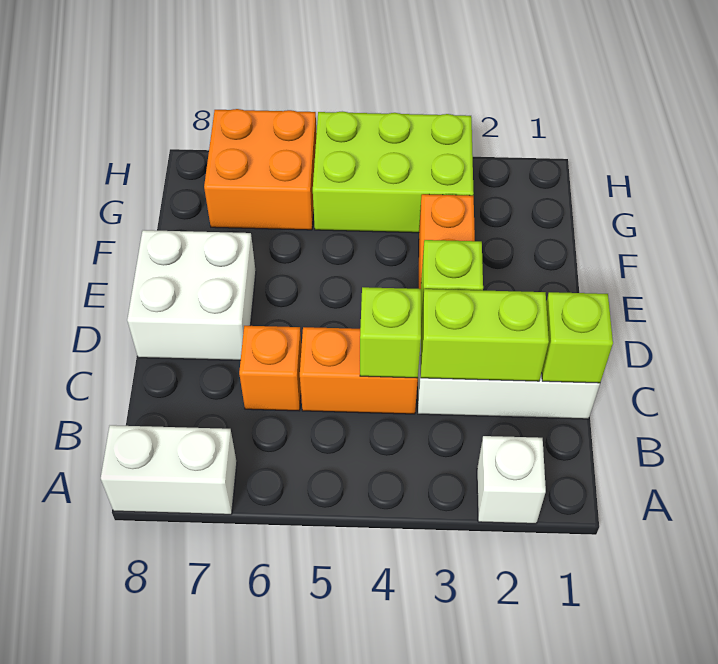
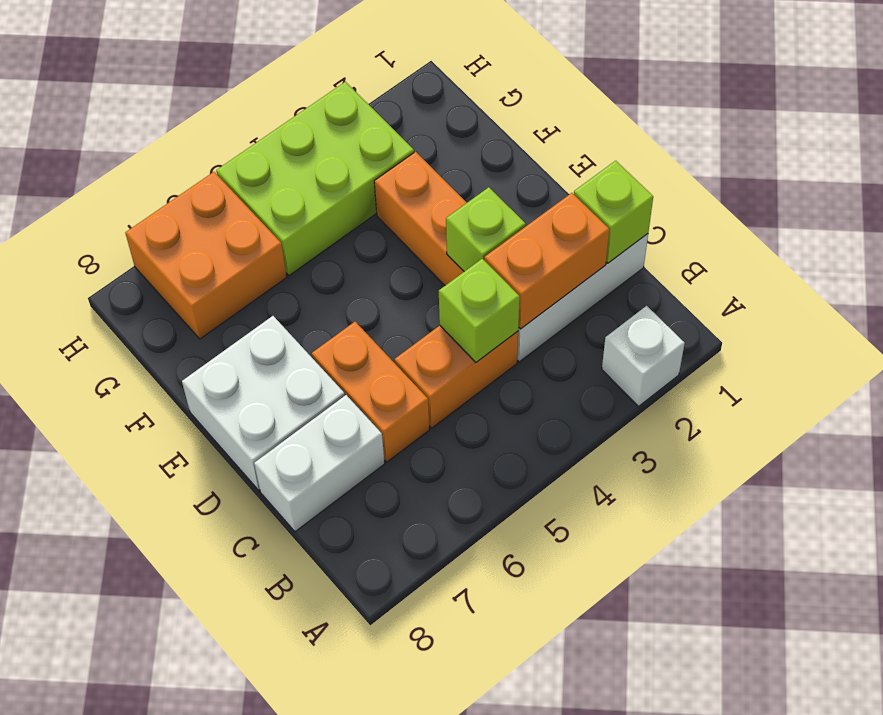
white brick A7:A8 level 1 -> white brick C7:C8 level 1
lime brick C2:C3 level 2 -> orange brick C2:C3 level 2
orange brick C6 level 1 -> orange brick C6:D6 level 1

